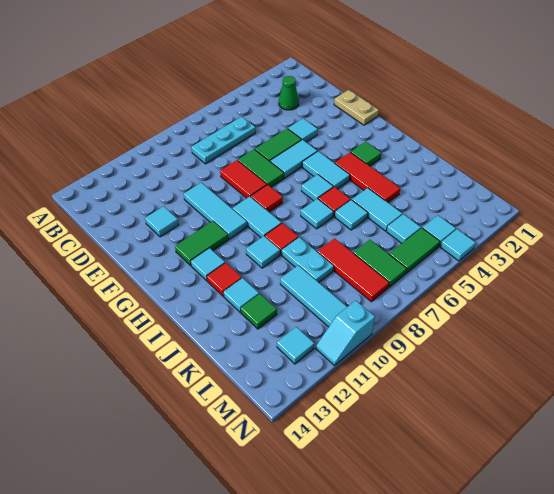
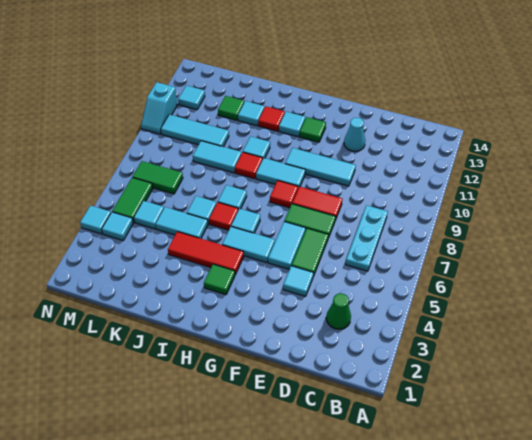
tan plate E1:F1 level 1 -> none
cyan tile E12 level 1 -> cyan cone E12 level 1
green tile G11:G12 level 1 -> green tile G12 level 1
cyan plate J9:K9 level 1 -> cyan tile J9:K9 level 1
red tile K8:M8 level 1 -> none
cyan slope N10:N11 level 1 top 10 -> cyan slope N10:N11 level 1 top 11

